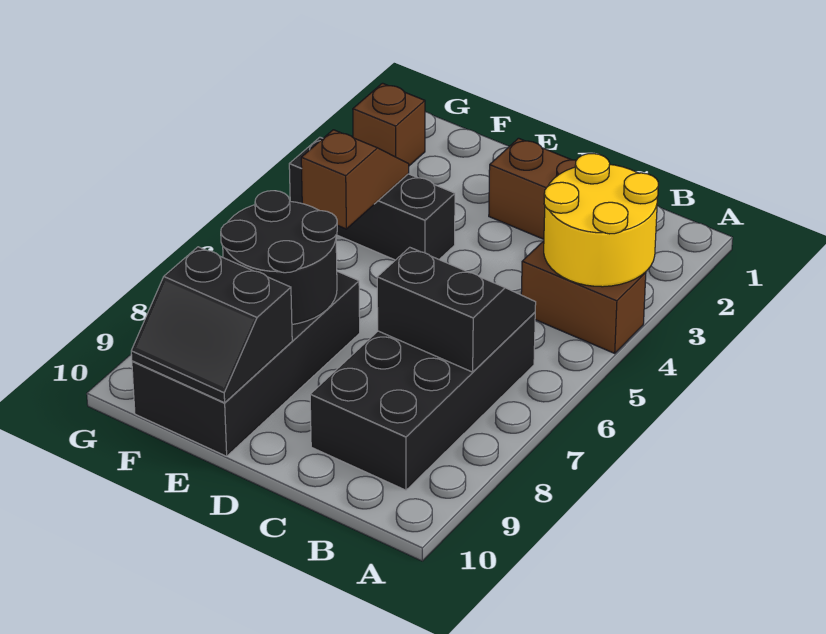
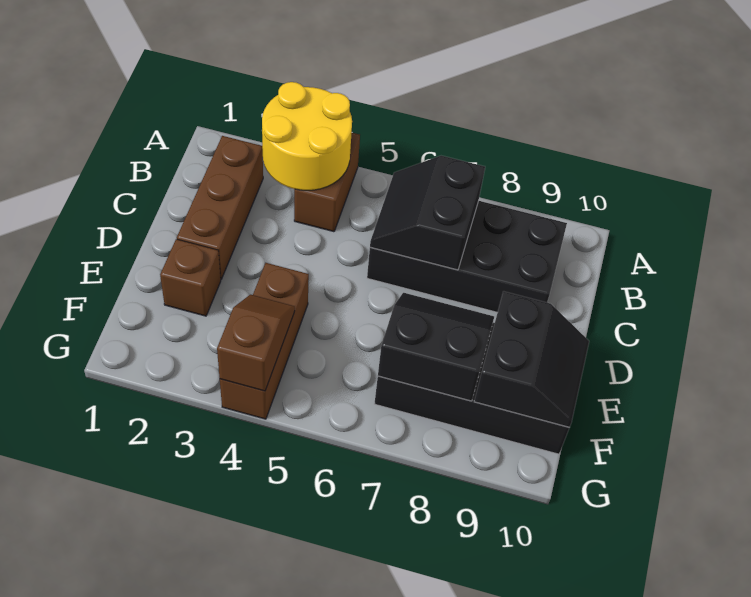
black brick E4:G4 level 1 -> brown brick E4:G4 level 1
black round brick E7:F8 level 2 -> black slope E7:F8 level 2 top F
brown slope F4:F5 level 2 top 5 -> brown slope F4:G4 level 2 top G
brown brick G2 level 1 -> brown brick E2 level 1

